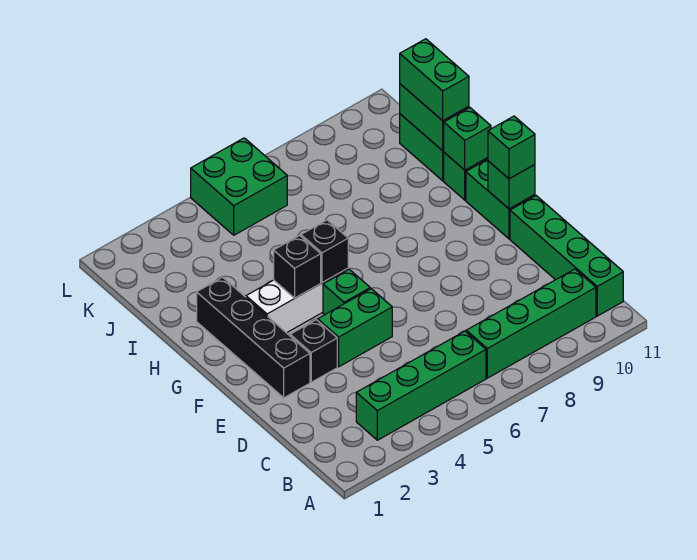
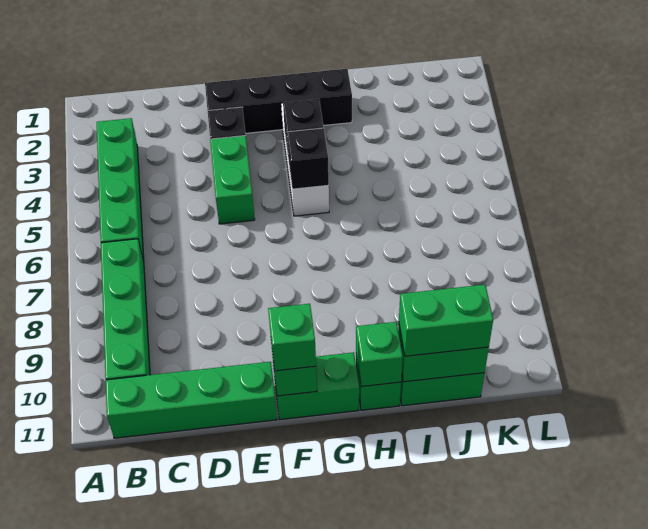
green brick F5 level 1 -> none
green brick K5:L6 level 1 -> none

